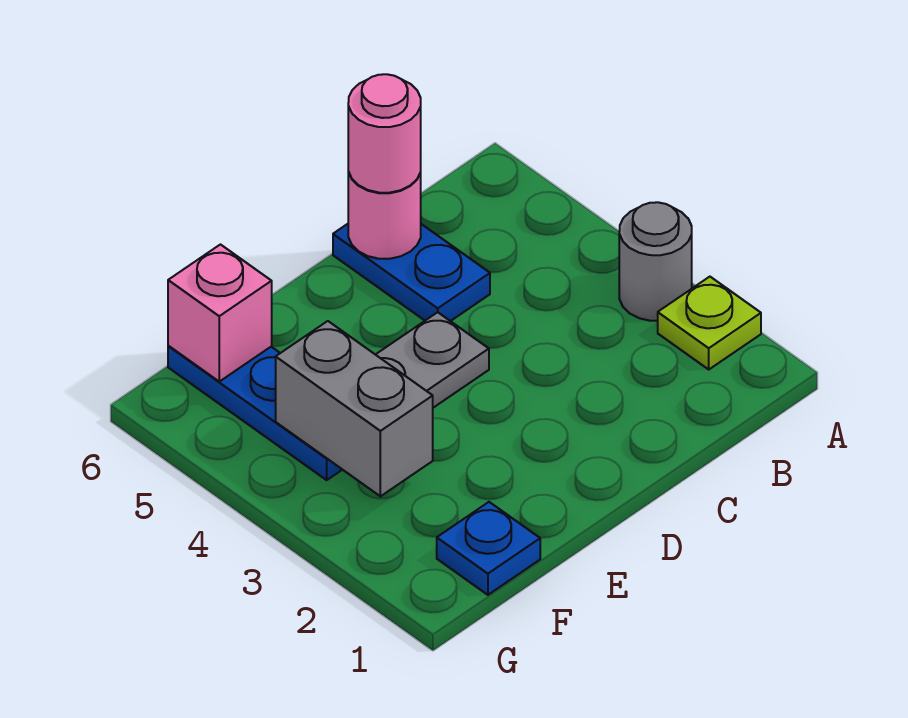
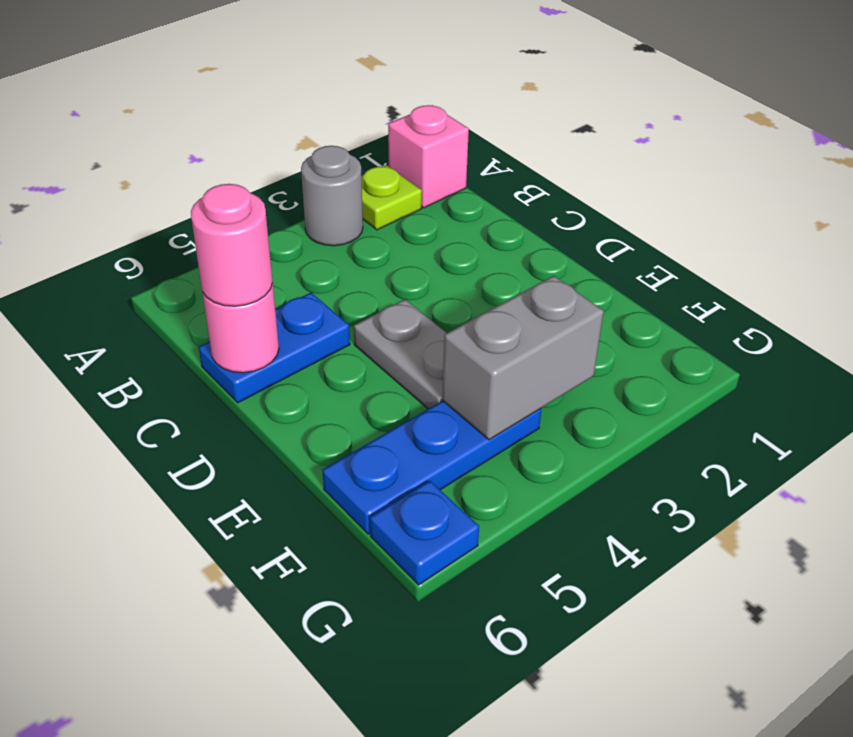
blue plate F1 level 1 -> blue plate G6 level 1
pink brick F6 level 2 -> pink brick A1 level 1

